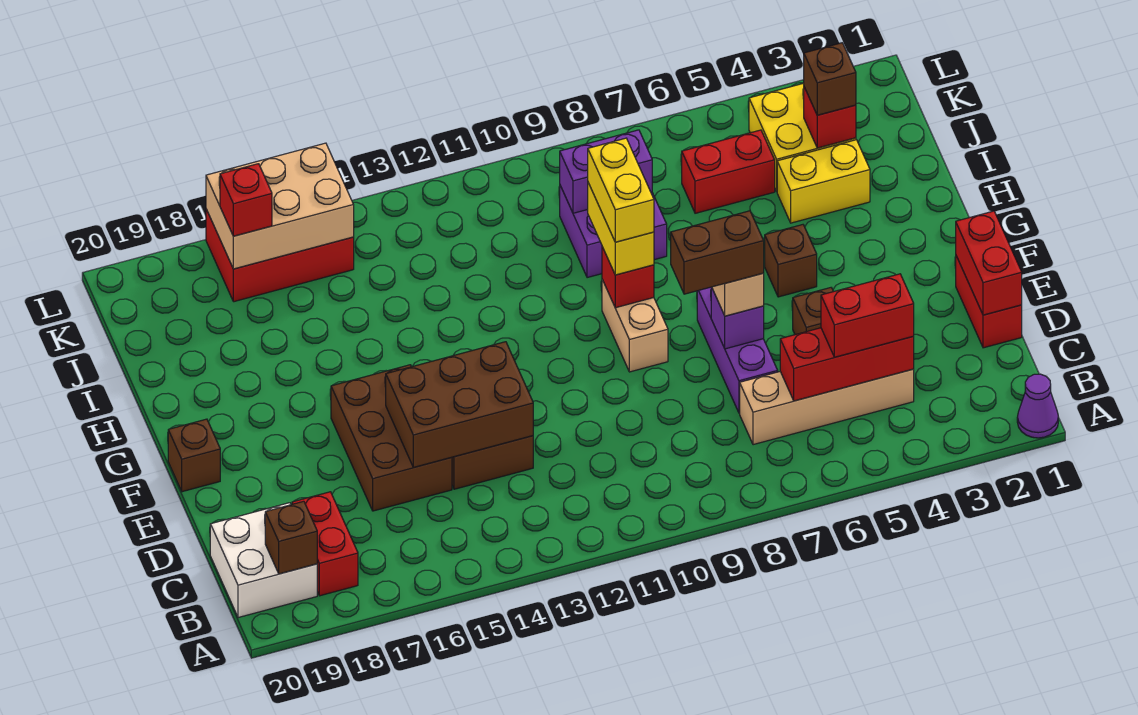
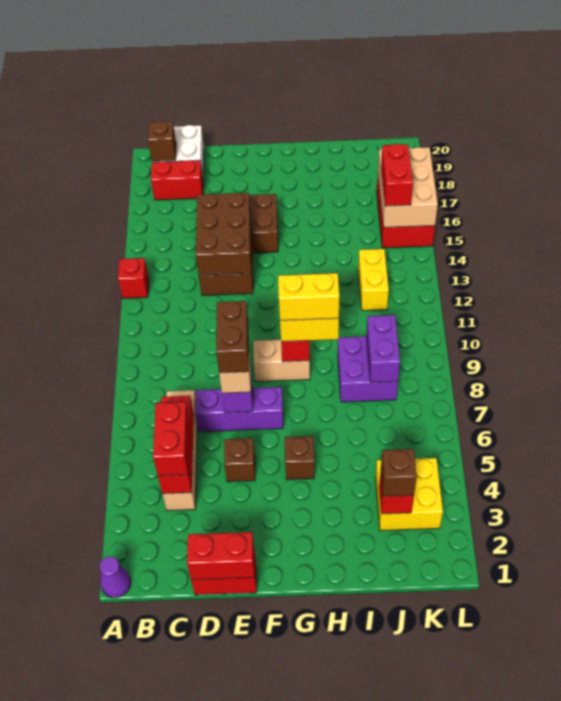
brown brick F20 level 1 -> none
yellow brick I3:I4 level 1 -> yellow brick J12:J13 level 1
red brick J5:J6 level 1 -> red brick K15:K16 level 3
red brick K17 level 3 -> red brick A13 level 1

